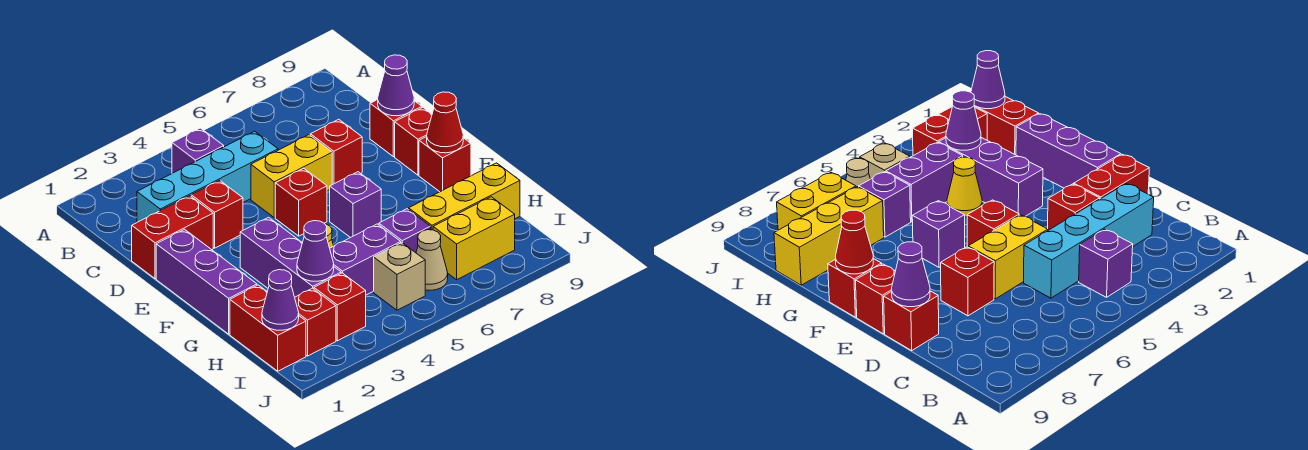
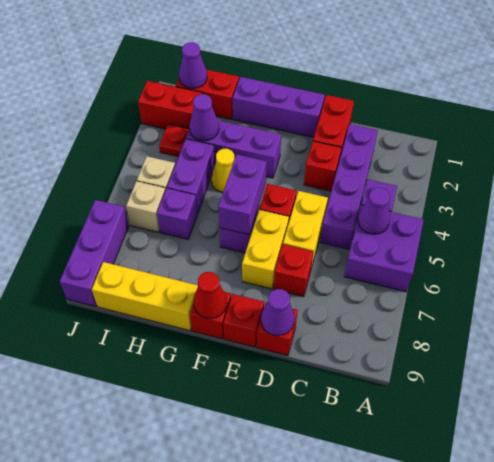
none -> purple brick A5:B6 level 1
none -> purple cone B5 level 2
cyan brick C2:C5 level 1 -> purple brick C2:C5 level 1
none -> purple brick F5:F6 level 2
yellow brick H7:H9 level 1 -> yellow brick G9:I9 level 1
red brick I2 level 1 -> red brick I2:J2 level 1
red brick I3 level 1 -> red plate I3 level 1
tan cone I6 level 1 -> tan brick I6 level 1
yellow brick I7:I8 level 1 -> yellow brick E6:E7 level 1
none -> purple brick J7:J9 level 1

